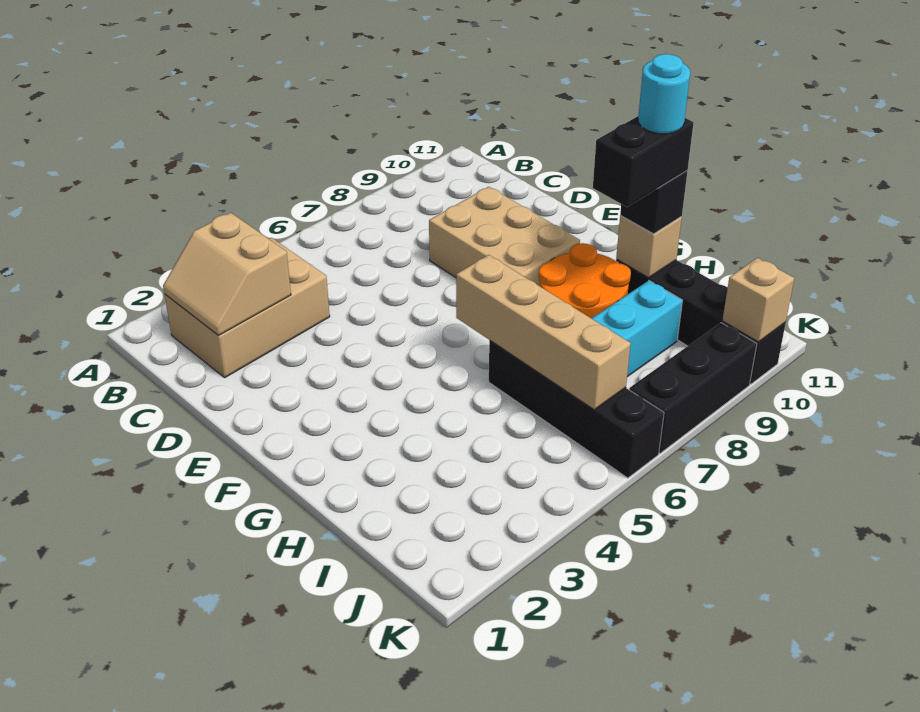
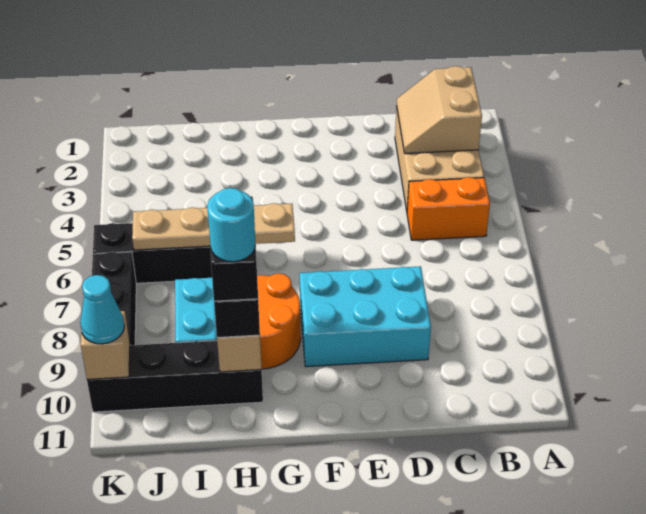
tan slope B2:C3 level 2 top 3 -> tan slope B2:C3 level 2 top B
none -> orange brick B5:C5 level 1
tan brick D8:F9 level 1 -> cyan brick D8:F9 level 1
tan brick G6:J6 level 2 -> tan plate G6:J6 level 2
none -> cyan cone K10 level 3

